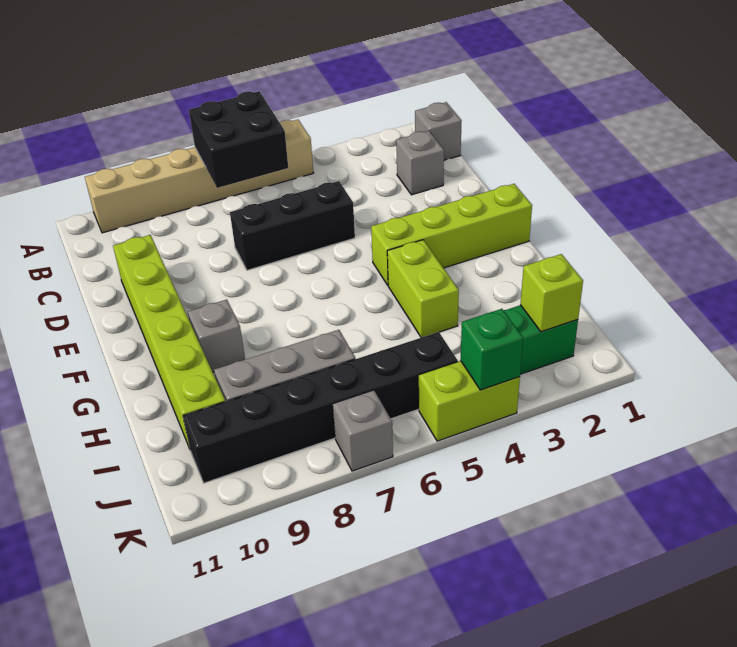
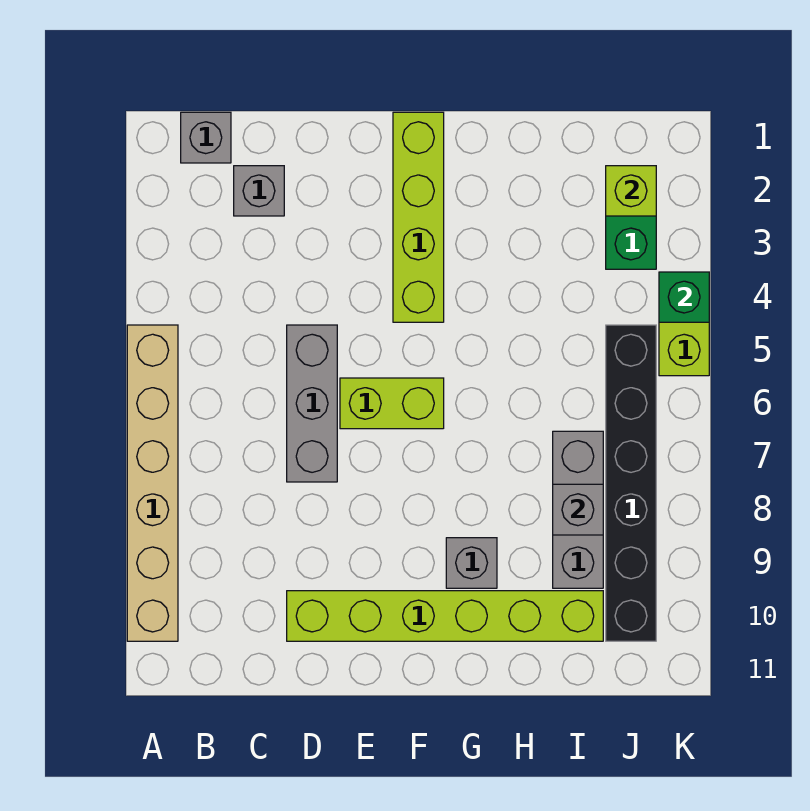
black brick A6:B7 level 2 -> none
black brick D5:D7 level 1 -> grey brick D5:D7 level 1
lime brick G4:H4 level 1 -> lime brick E6:F6 level 1
grey brick K7 level 1 -> grey brick I8 level 2

